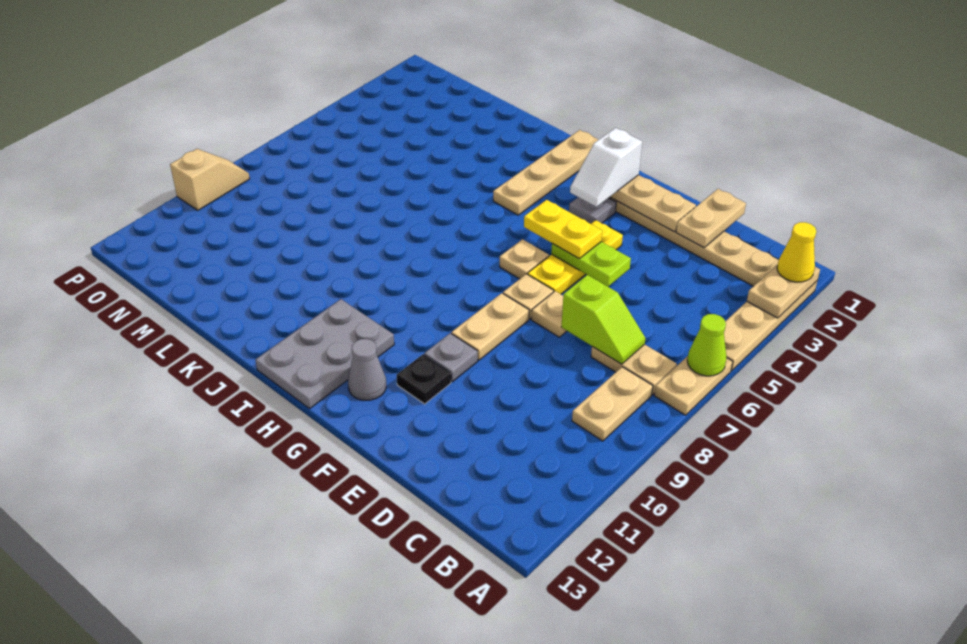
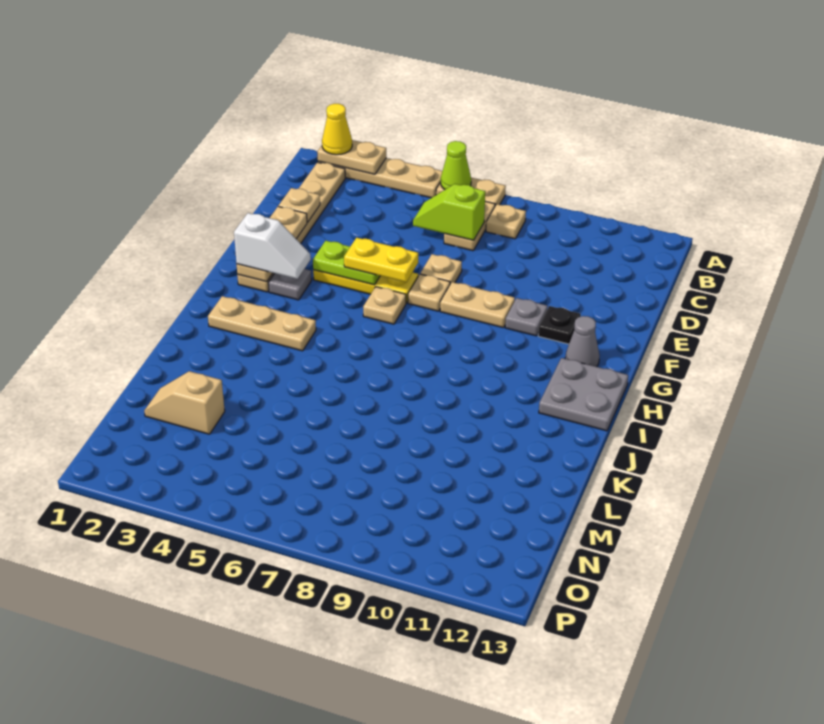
tan plate B8:B9 level 1 -> tan plate B8 level 1
lime slope C7:D7 level 2 top D -> lime slope C6:C7 level 2 top 7
tan plate D1:D2 level 2 -> tan plate D2 level 2
lime plate E5:F5 level 2 -> lime plate F4:F5 level 2
yellow plate F5:G5 level 3 -> yellow plate F5:F6 level 3
grey plate H11:I13 level 1 -> grey plate H12:I13 level 1
tan plate I1:I4 level 1 -> tan plate I2:I4 level 1
tan slope P9:P10 level 1 top 10 -> tan slope M2:M3 level 1 top 3

